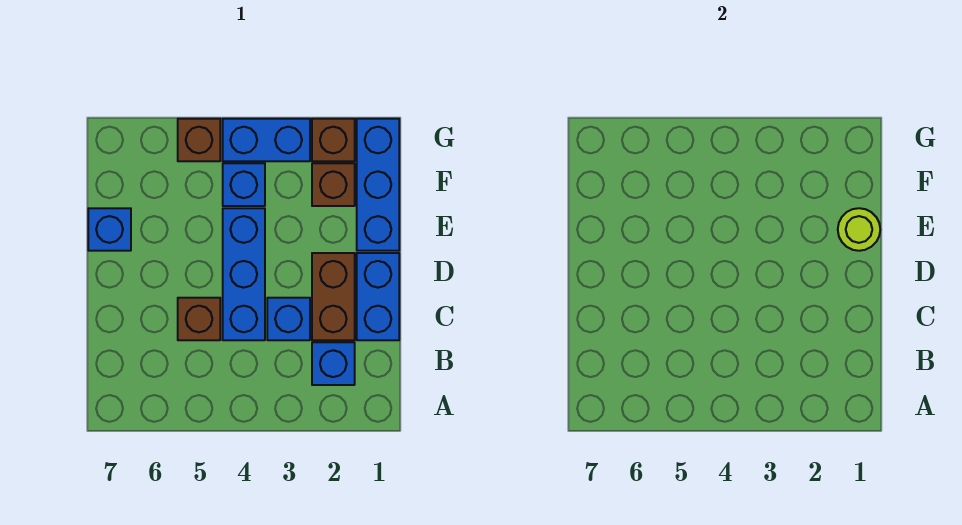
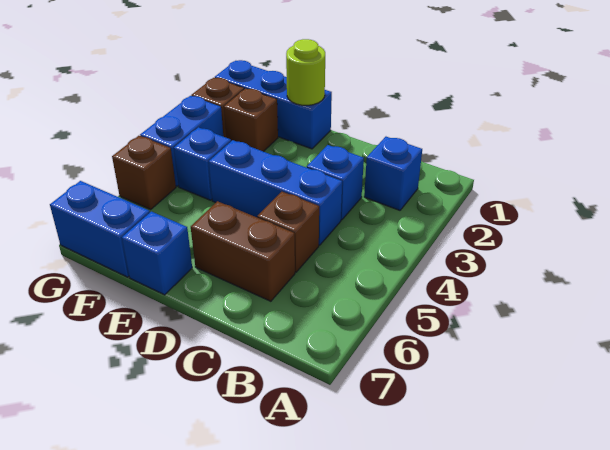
blue brick C1:D1 level 1 -> blue brick F7:G7 level 1
brown brick C2:D2 level 1 -> brown brick C6:D6 level 1

